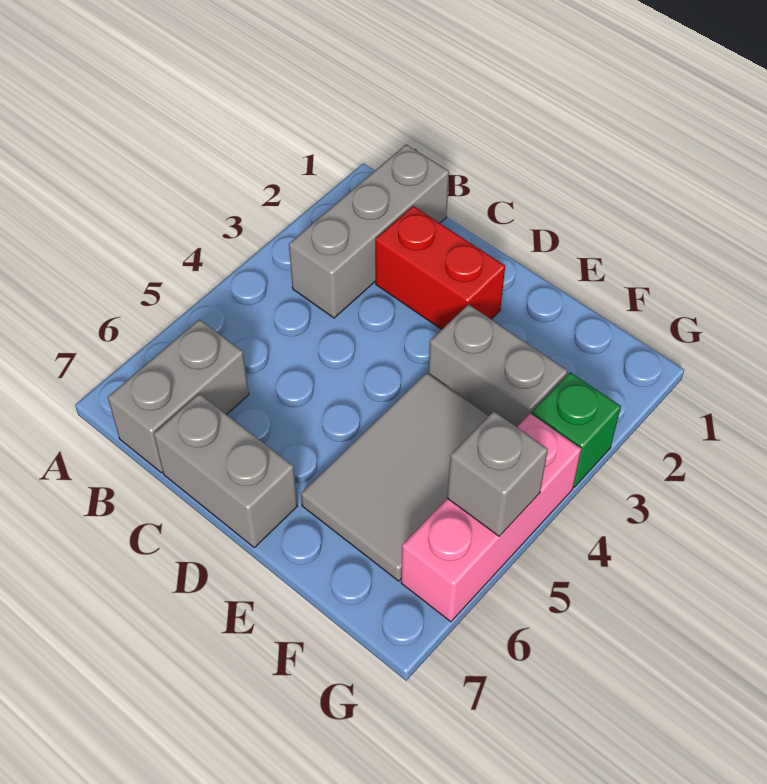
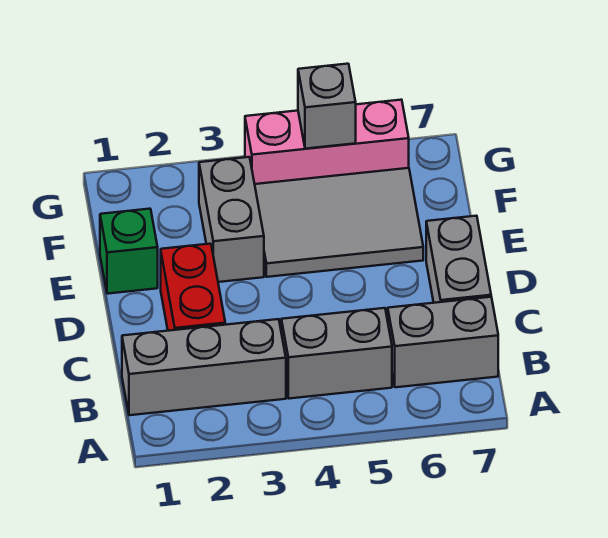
none -> grey brick B4:B5 level 1
green brick G3 level 1 -> green brick E1 level 1

